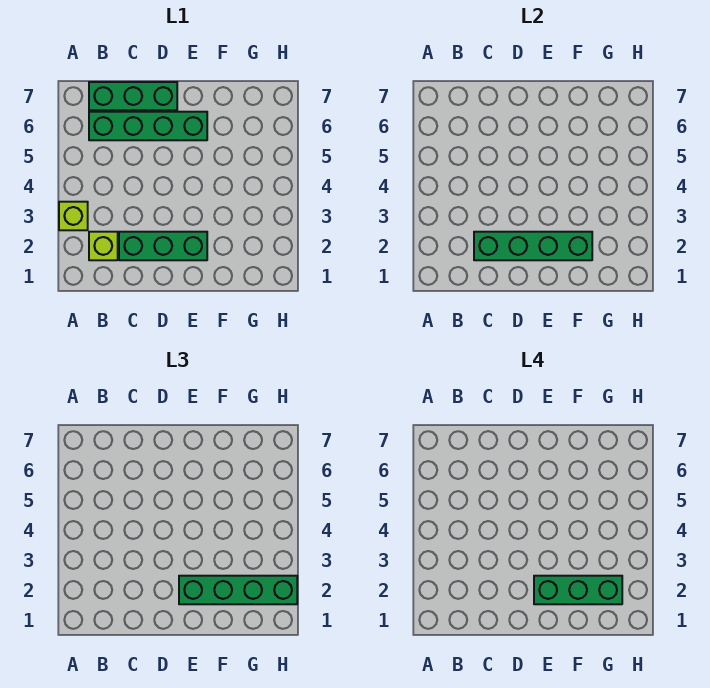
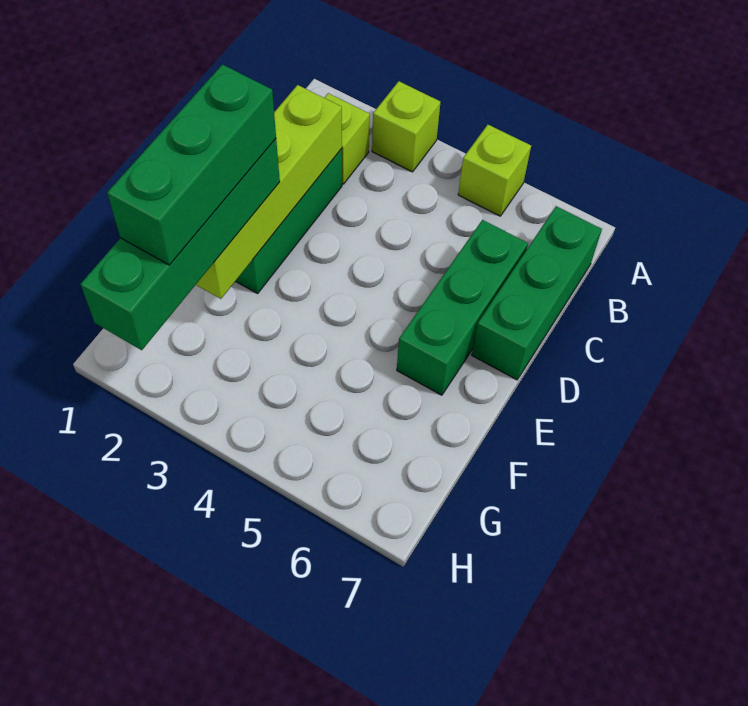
none -> lime brick A5 level 1
green brick B6:E6 level 1 -> green brick C6:E6 level 1
green brick C2:F2 level 2 -> lime brick C2:F2 level 2

